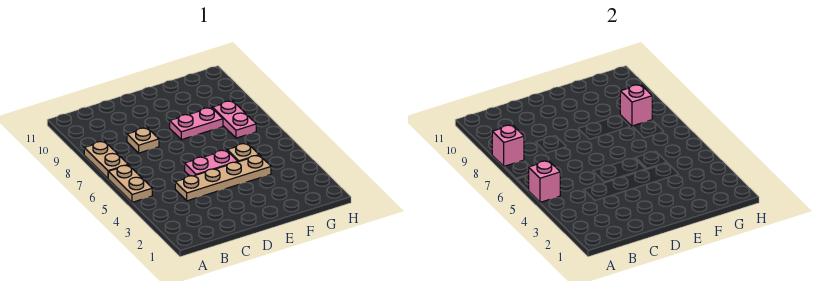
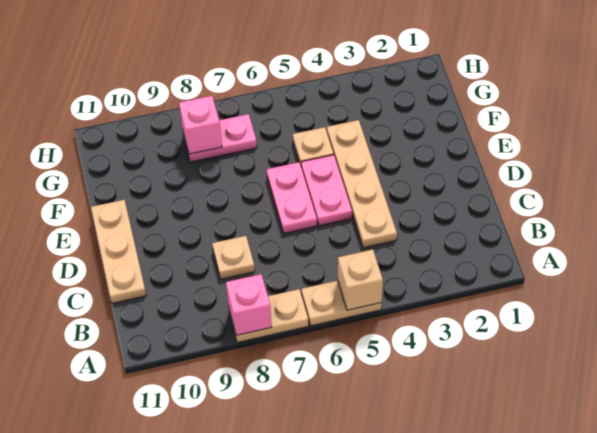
pink brick A5 level 2 -> tan brick A5 level 2
none -> tan plate C11:E11 level 1
pink plate E8:F8 level 1 -> pink plate D6:E6 level 1

